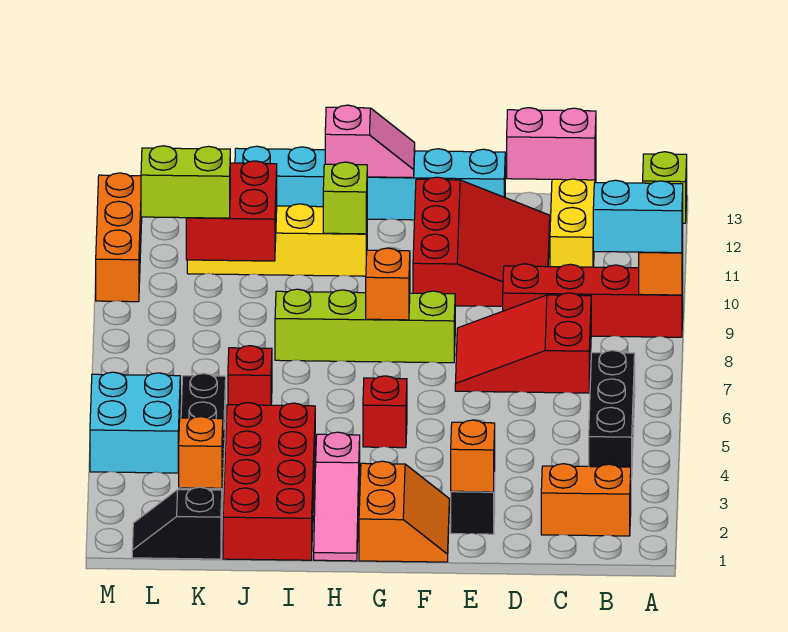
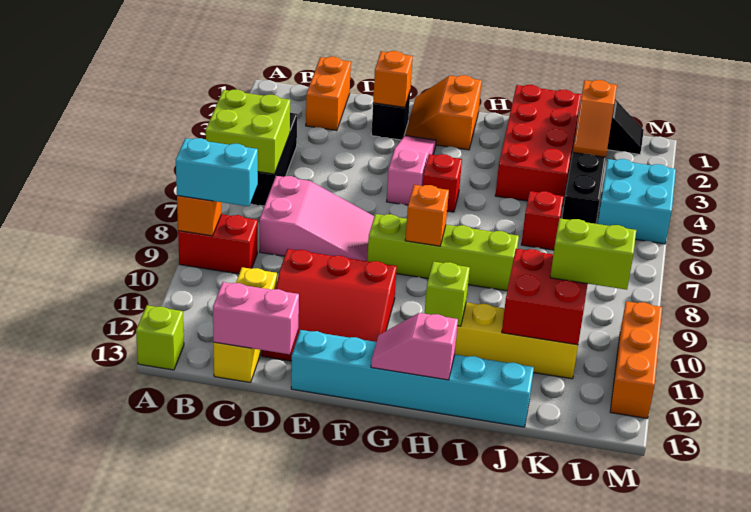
none -> lime brick A5:B6 level 2
red brick A9:D9 level 1 -> red brick A9:B9 level 1
orange brick B2:C2 level 1 -> orange brick C1:C2 level 1
red slope C7:E8 level 1 top C -> pink slope C7:E8 level 1 top C
red slope D10:F12 level 1 top F -> red slope D10:F12 level 1 top 10
pink slope H1:H3 level 1 top 3 -> pink slope F3:F5 level 1 top 5

